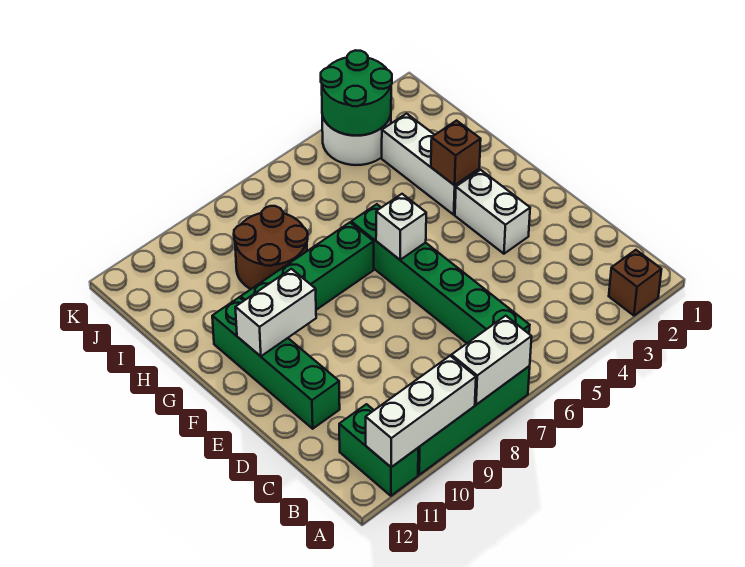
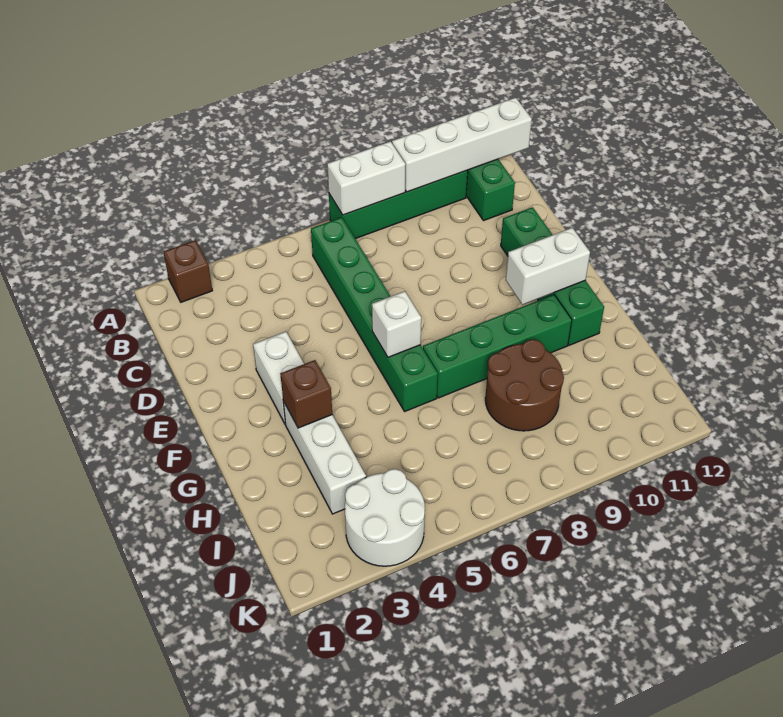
white brick A9:A11 level 2 -> white brick A9:A12 level 2
green round brick J3:K4 level 2 -> none

